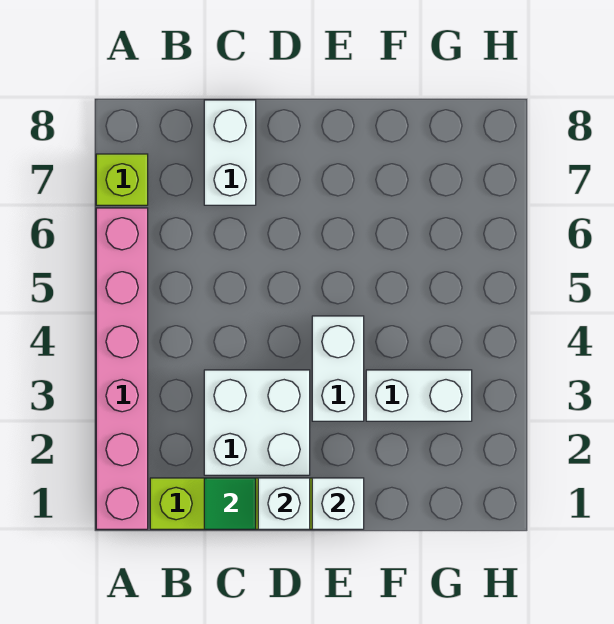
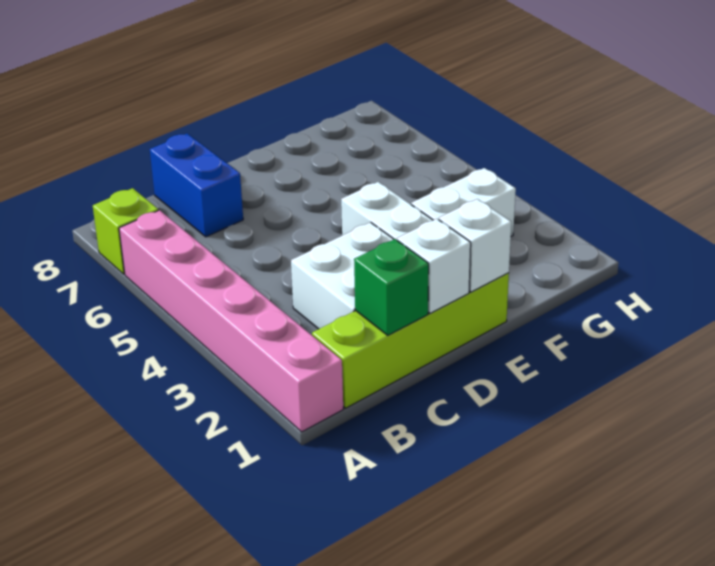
green tile C1 level 2 -> green brick C1 level 2
white brick C7:C8 level 1 -> blue brick C7:C8 level 1

